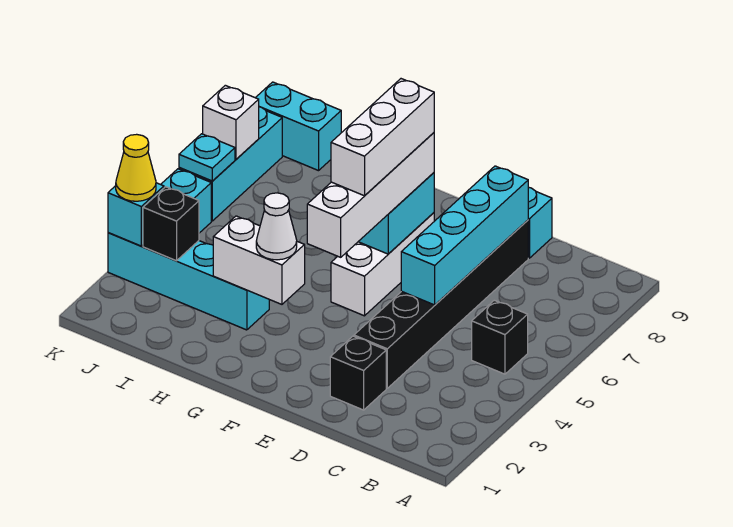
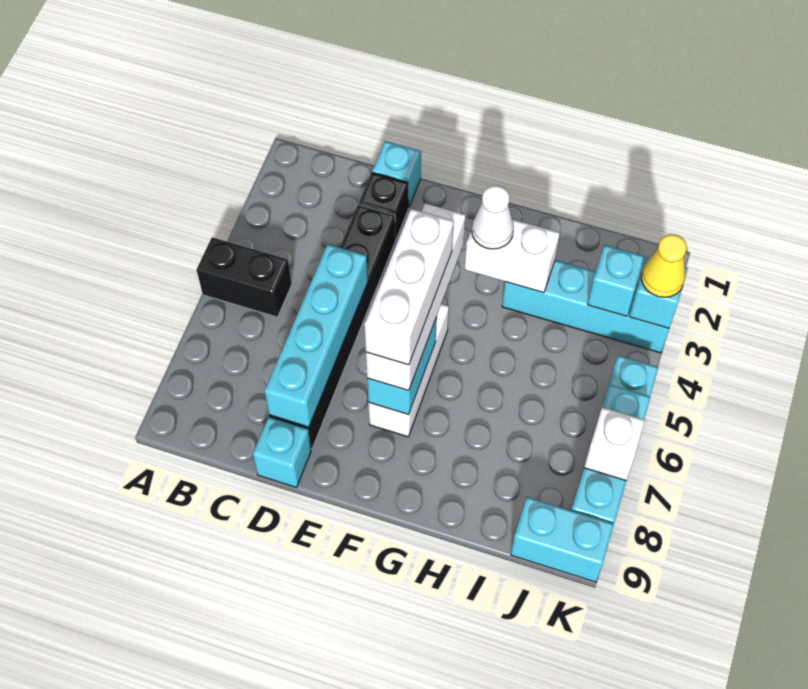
black brick B5 level 1 -> black brick A5:B5 level 1
none -> cyan brick D1 level 1
black brick J3 level 2 -> cyan brick J3 level 2

